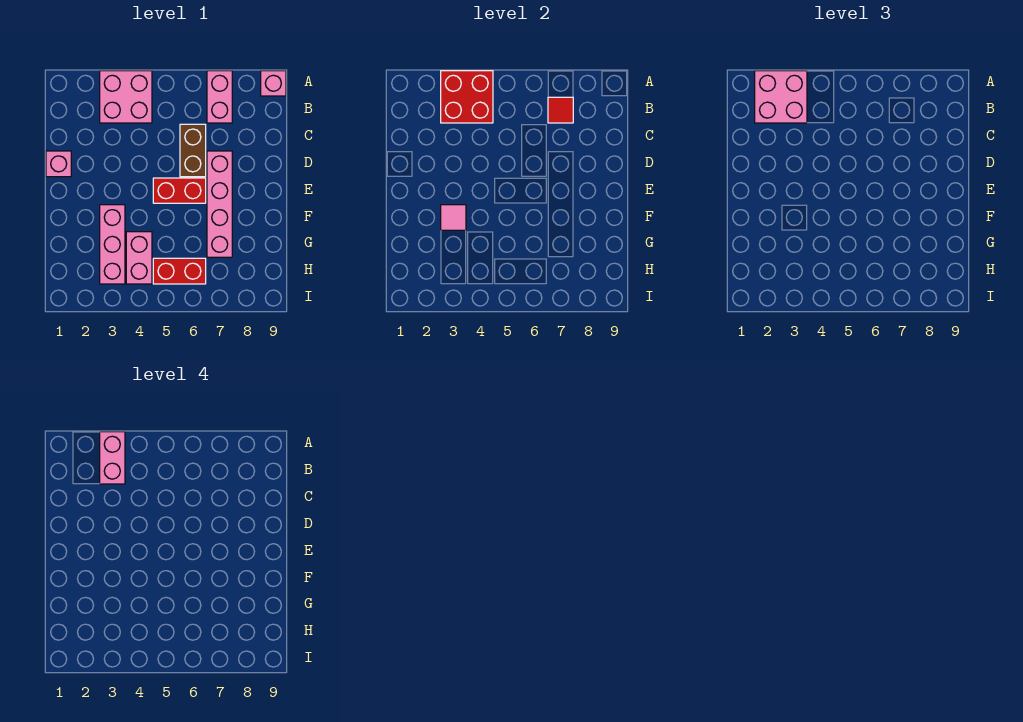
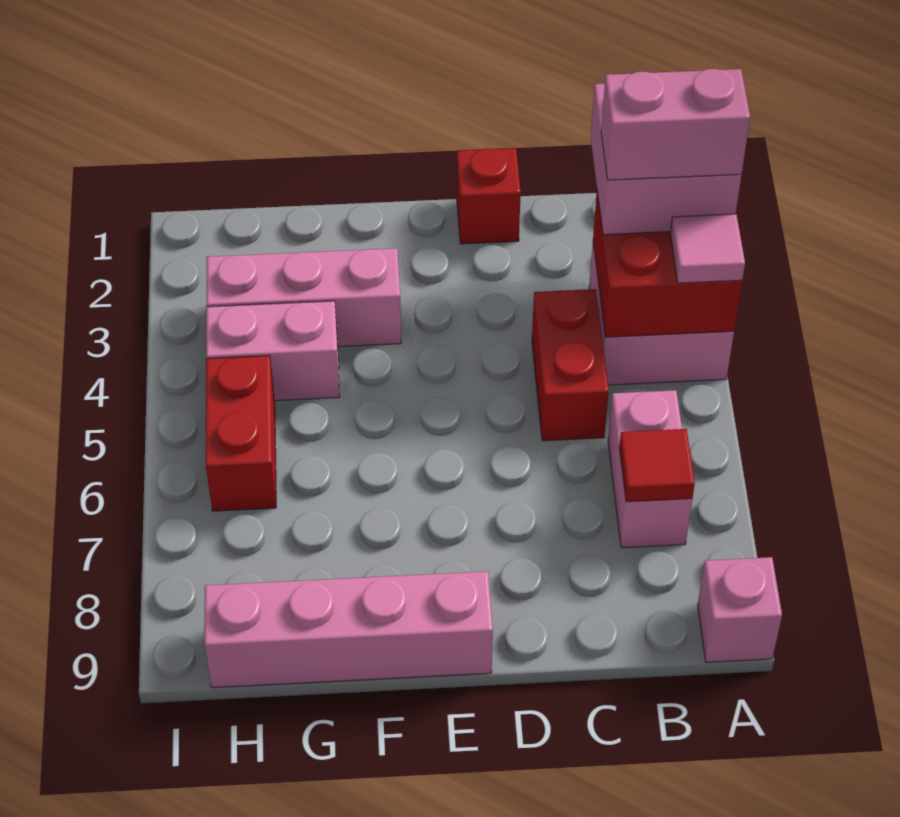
pink brick A7:B7 level 1 -> pink brick B6:B7 level 1
brown brick C6:D6 level 1 -> none
pink brick D1 level 1 -> red brick D1 level 1
pink brick D7:G7 level 1 -> pink brick E9:H9 level 1
red brick E5:E6 level 1 -> red brick C4:C5 level 1
pink tile F3 level 2 -> pink tile A4 level 3

